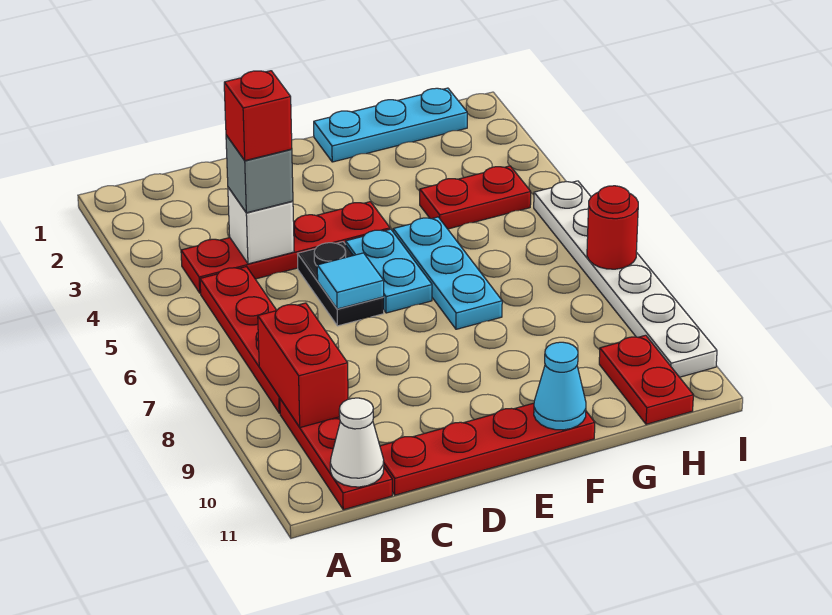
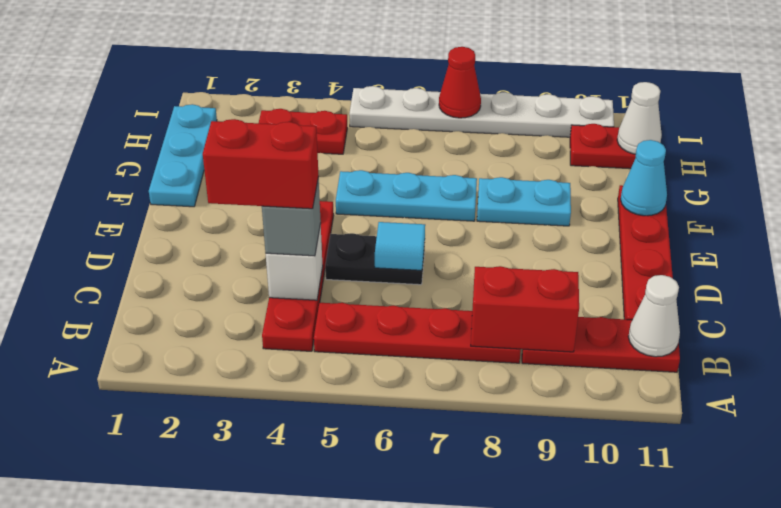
red brick C4 level 4 -> red brick C3:C4 level 4
cyan plate E5:E6 level 1 -> cyan plate F8:F9 level 1
red plate G4:H4 level 1 -> red plate H3:H4 level 1
none -> white cone H11 level 2
red round brick I7 level 2 -> red cone I7 level 2

